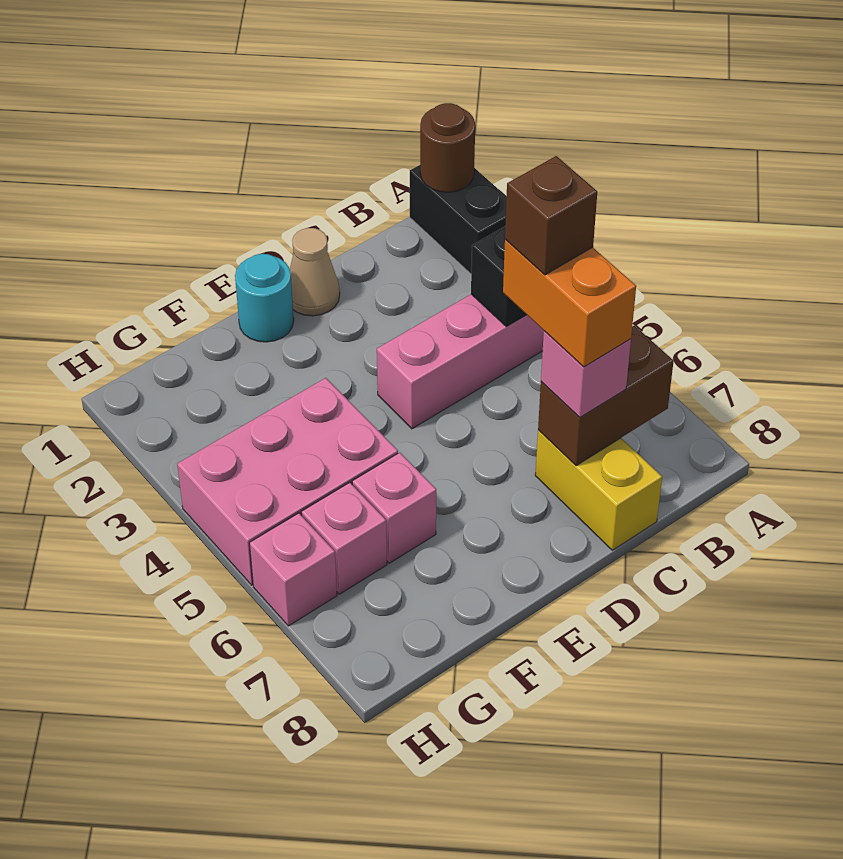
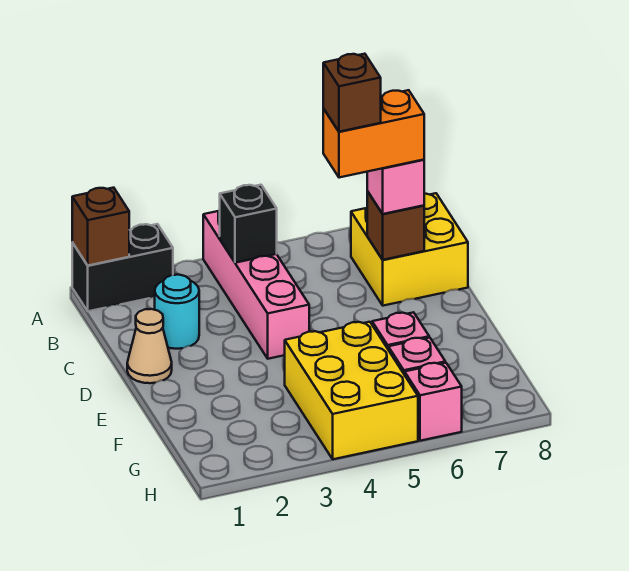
brown round brick A1 level 2 -> brown brick A1 level 2
brown brick B7:C7 level 2 -> brown brick C7 level 2
yellow brick C7:C8 level 1 -> yellow brick B7:C8 level 1
cyan round brick E1 level 1 -> cyan round brick C2 level 1
pink brick F4:H5 level 1 -> yellow brick F4:H5 level 1

